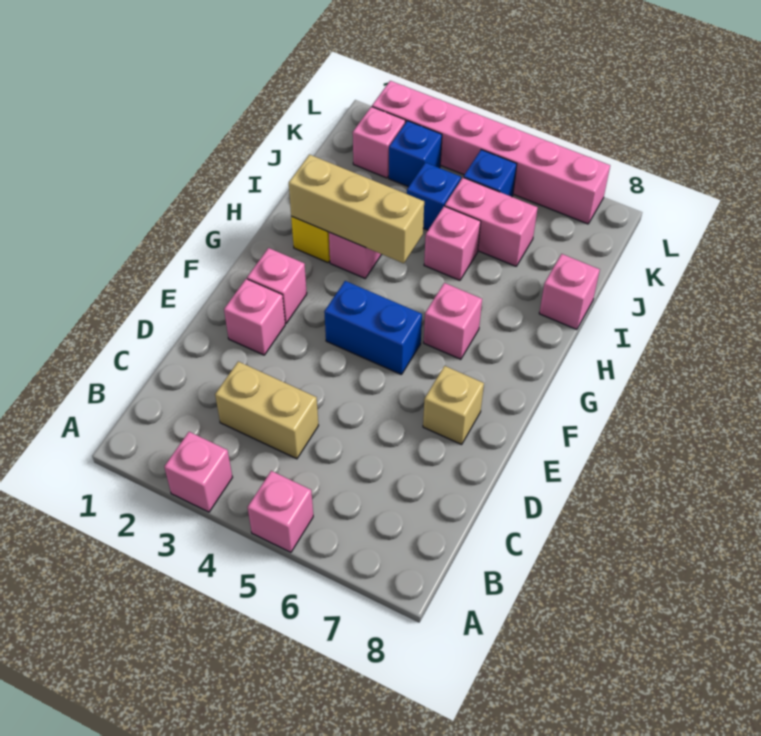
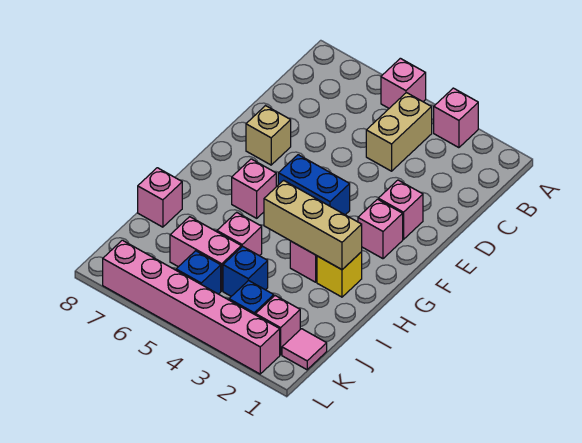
tan brick C3:C4 level 1 -> tan brick B4:C4 level 1
none -> pink tile K1 level 1

